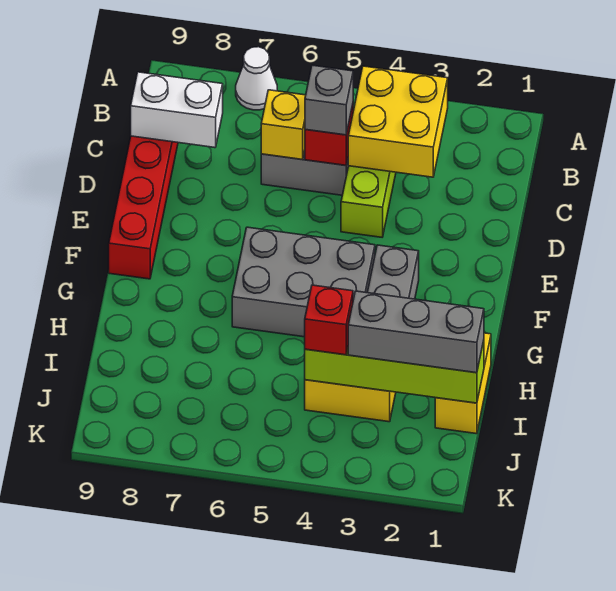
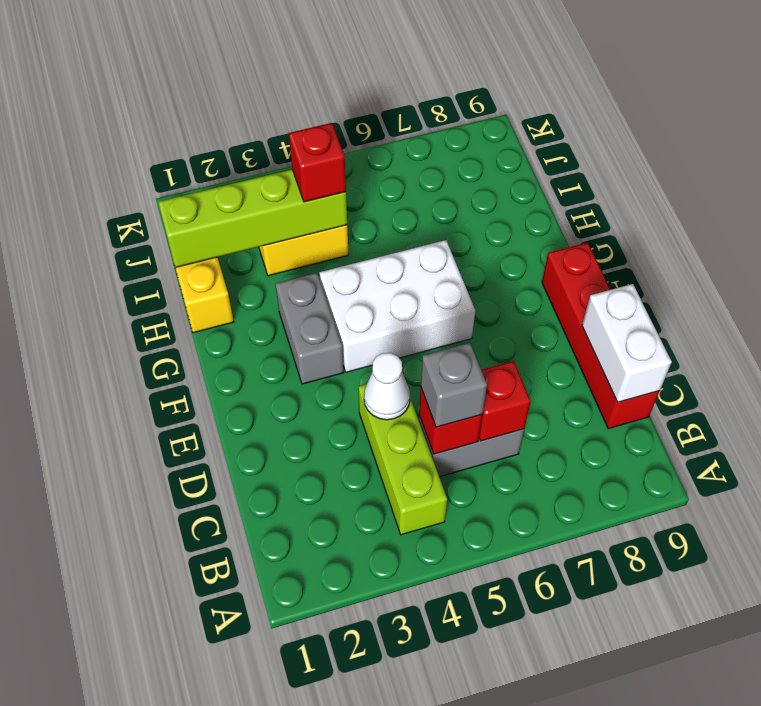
white cone A7 level 1 -> white cone D4 level 2
yellow brick B3:C4 level 2 -> none
yellow brick C6 level 2 -> red brick C6 level 2
white brick C8:C9 level 2 -> white brick C9:D9 level 2
grey brick F4:G6 level 1 -> white brick F4:G6 level 1
grey brick I1:I3 level 3 -> none

